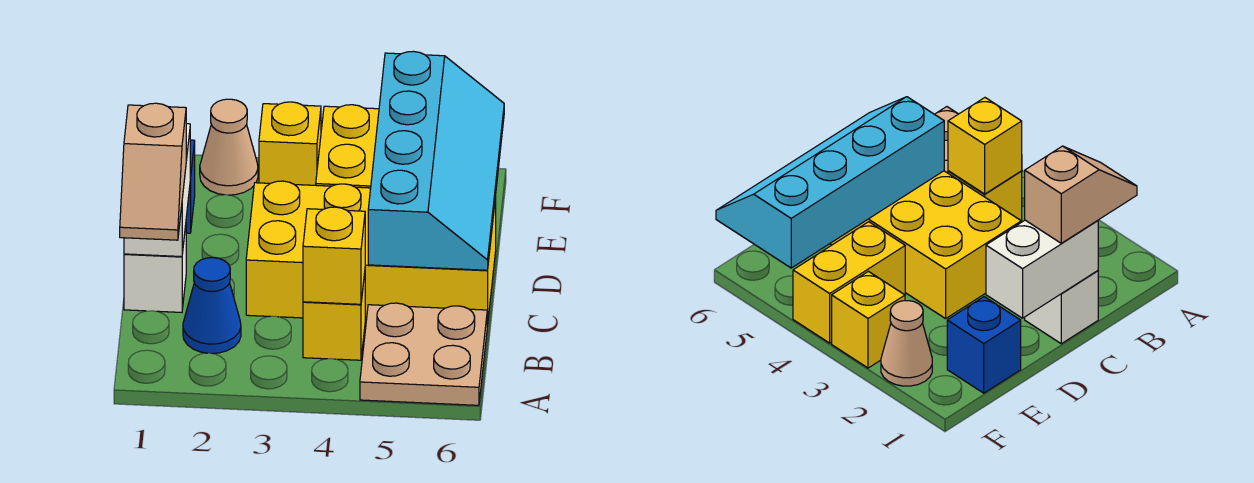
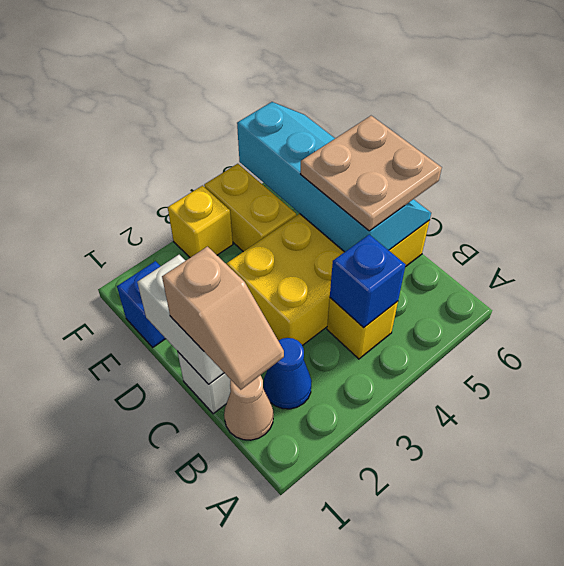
tan plate A5:B6 level 1 -> tan plate C5:D6 level 3
yellow brick B4 level 2 -> blue brick B4 level 2
tan cone F2 level 1 -> tan cone B1 level 1

